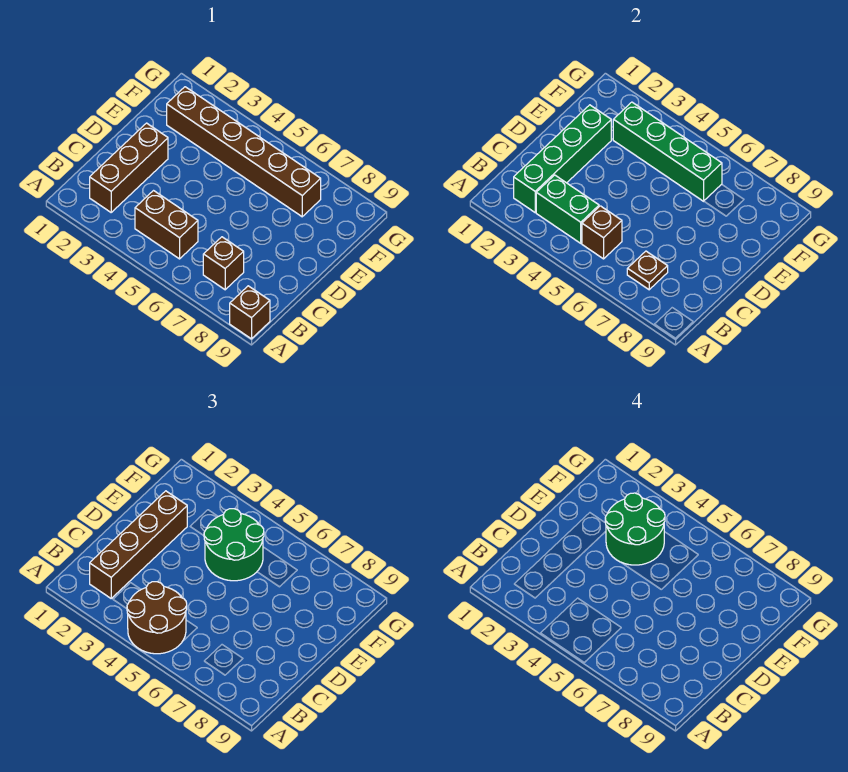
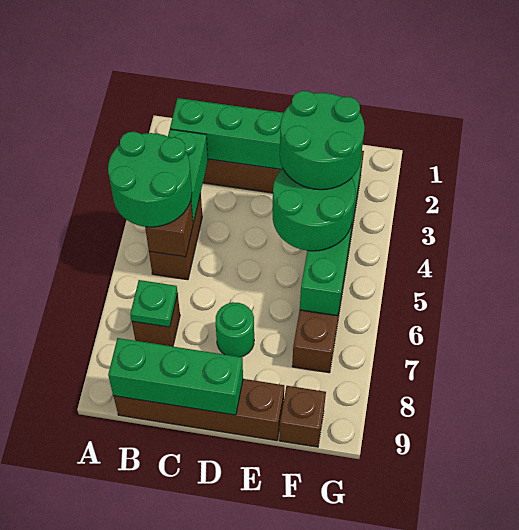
brown round brick A4:B5 level 3 -> green round brick A4:B5 level 3
brown brick A9 level 1 -> brown brick F9 level 1
brown brick B2:E2 level 3 -> brown brick B9:E9 level 1
brown plate B7 level 2 -> green plate B7 level 2
none -> green brick B9:D9 level 2
none -> green round brick D7 level 1

